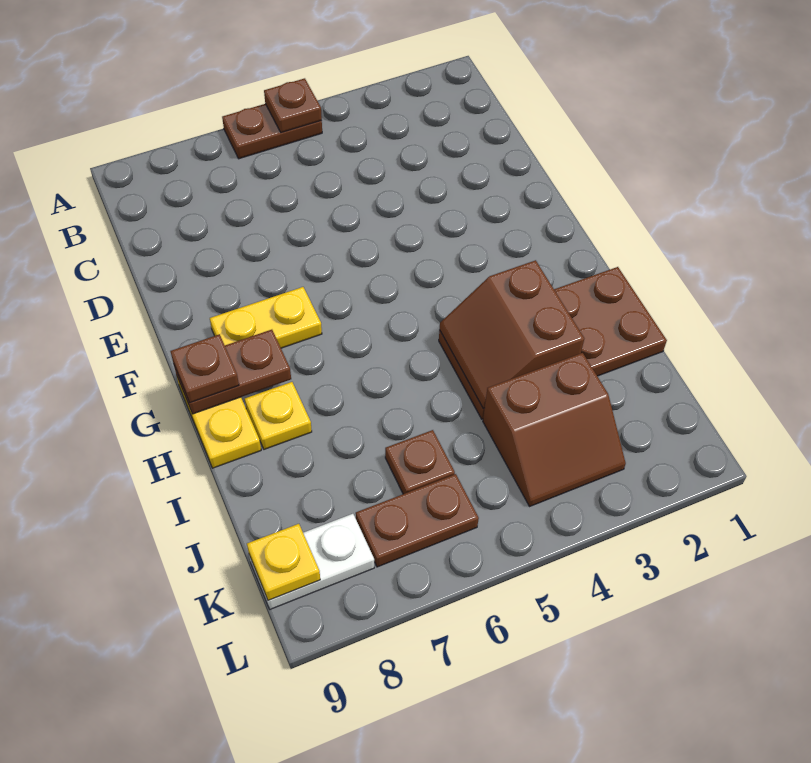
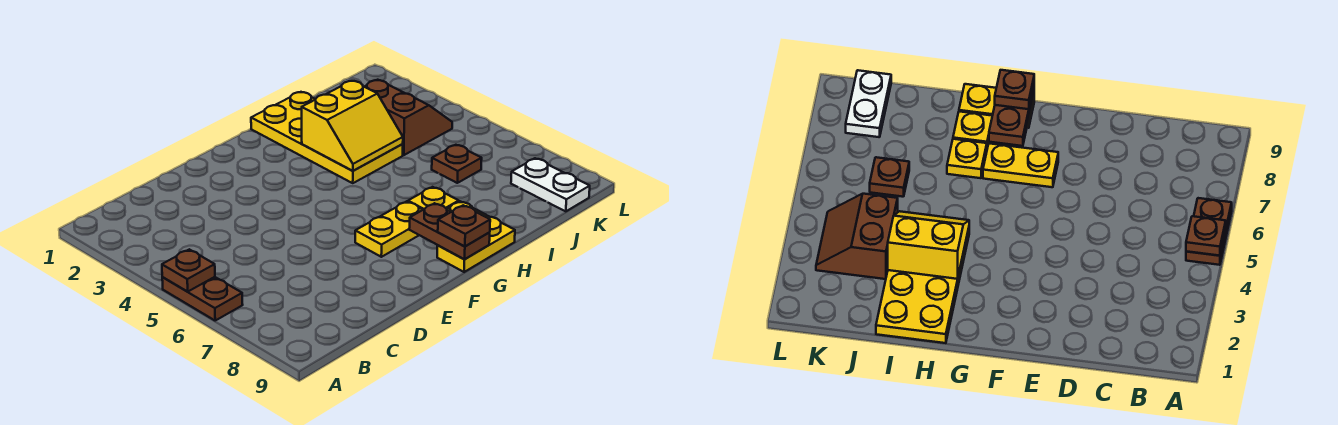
yellow plate F7:F8 level 1 -> yellow plate F7:G7 level 1
brown plate H1:I4 level 1 -> yellow plate H1:I4 level 1
brown slope H3:I4 level 2 top 3 -> yellow slope H3:I4 level 2 top 3
brown plate K6:K7 level 1 -> none
yellow plate K9 level 2 -> yellow plate H7 level 1

